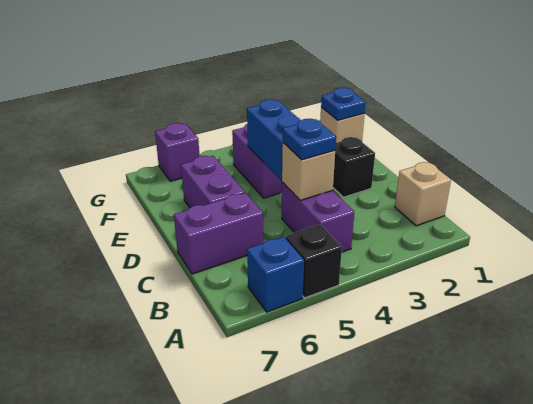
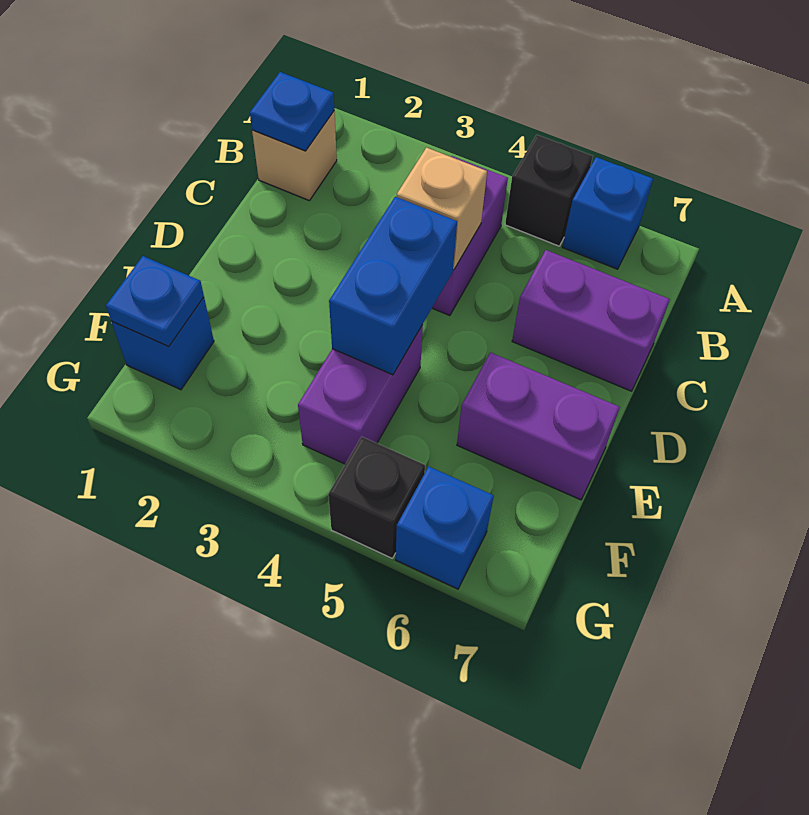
blue plate C4 level 3 -> blue plate B1 level 2
black brick D2 level 1 -> black brick G5 level 1
purple brick D6:E6 level 1 -> purple brick E6:E7 level 1
tan brick F1 level 1 -> blue brick F1 level 1
purple brick G6 level 1 -> blue brick G6 level 1

